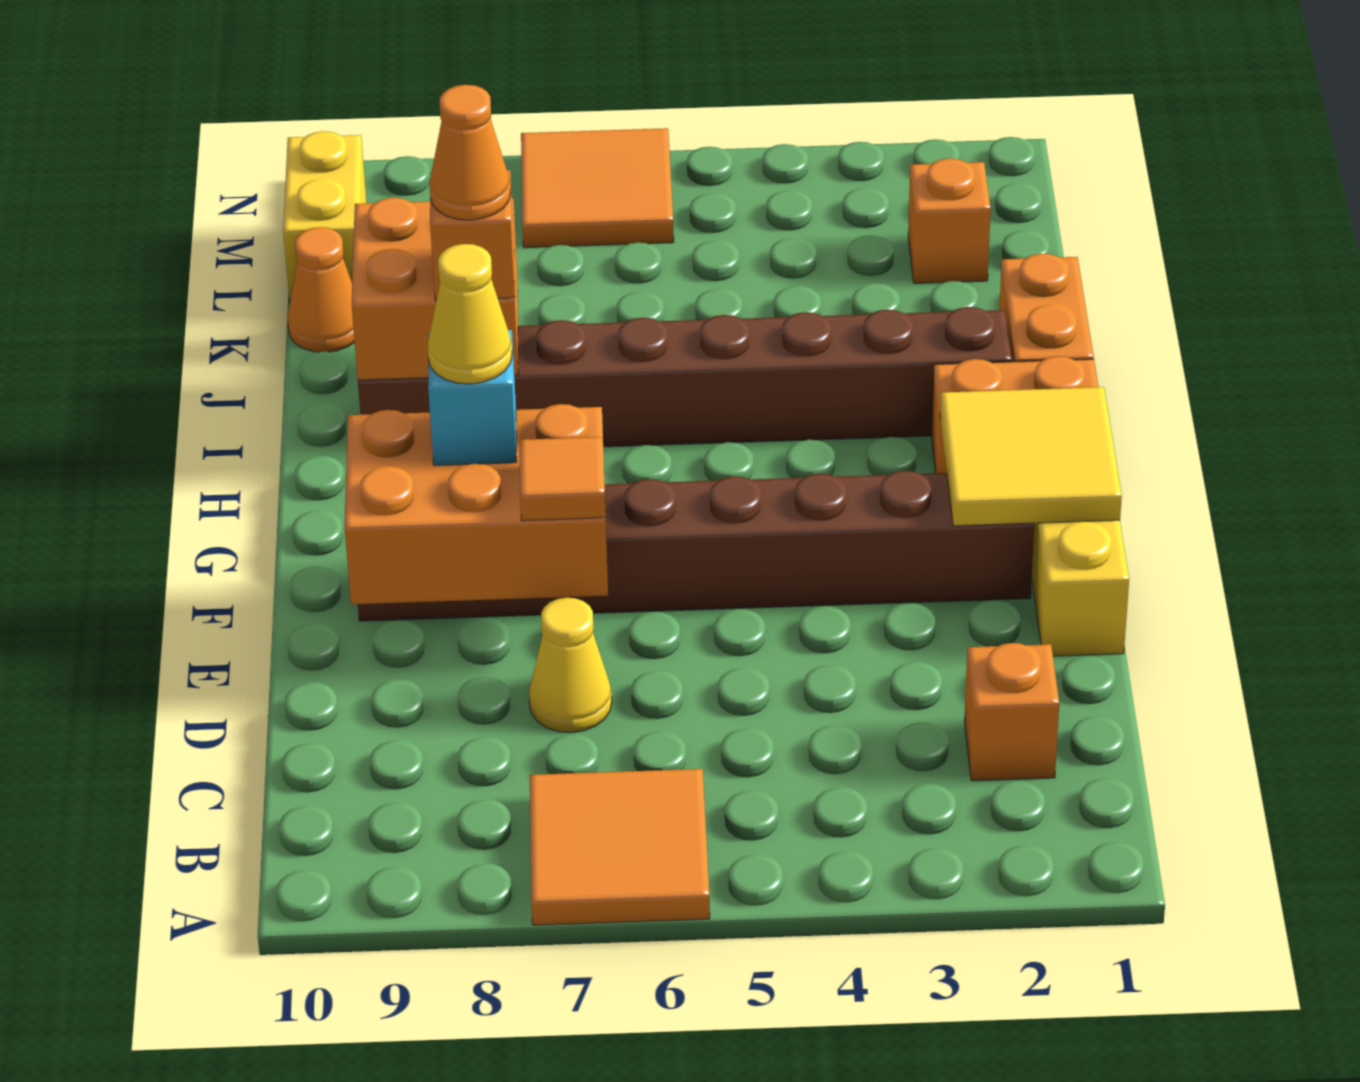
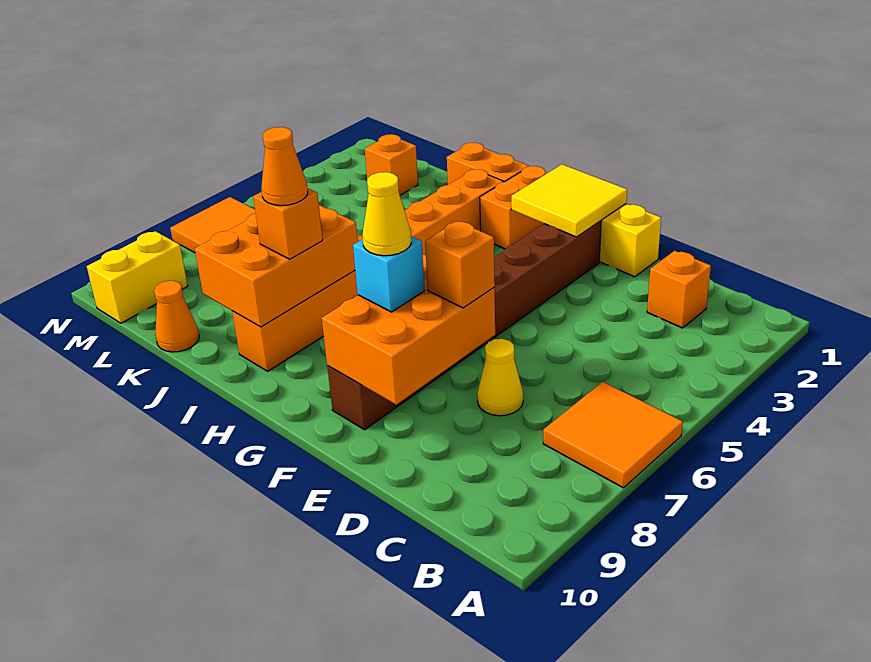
orange tile E7 level 3 -> orange brick E7 level 3
brown brick I2:I9 level 1 -> orange brick I2:I9 level 1
orange brick I8:J9 level 2 -> orange brick I7:J9 level 2
yellow brick L10:M10 level 1 -> yellow brick M9:M10 level 1

